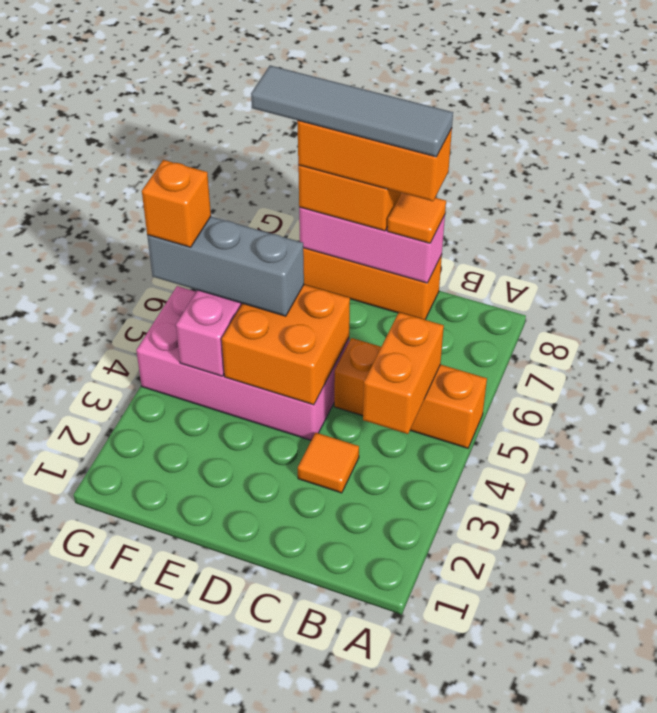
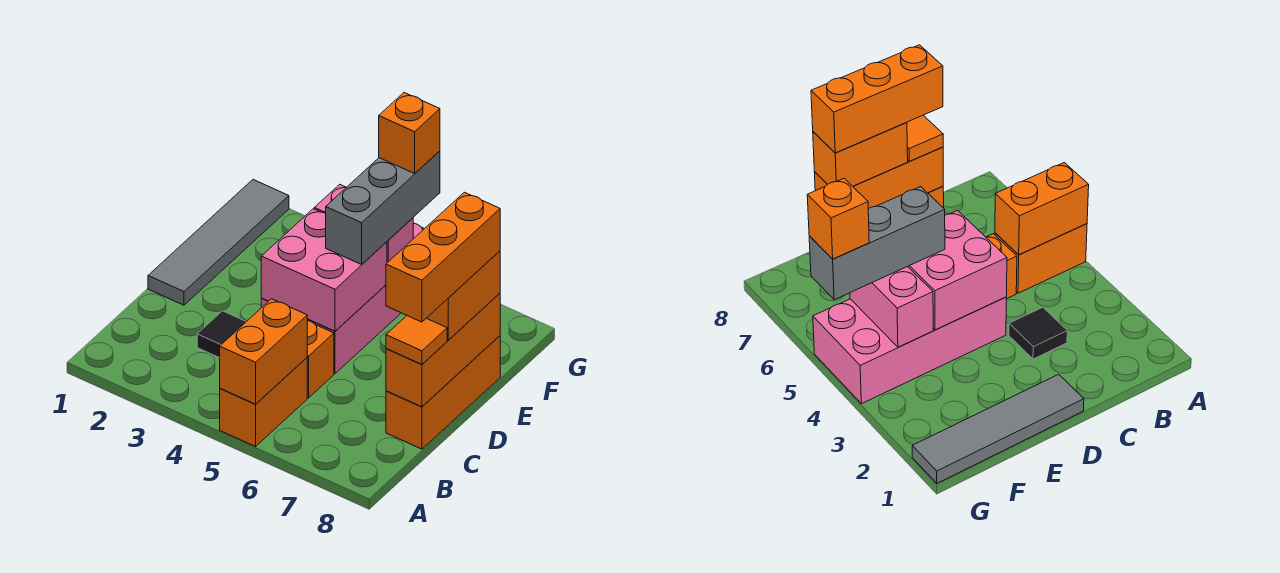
orange brick B4:B5 level 2 -> orange brick A5:B5 level 2
orange tile C3 level 1 -> black tile C3 level 1
pink brick C8:E8 level 2 -> orange brick C8:E8 level 2
grey tile C8:F8 level 5 -> grey tile D1:G1 level 1
orange brick D4:E5 level 2 -> pink brick D4:E5 level 2

